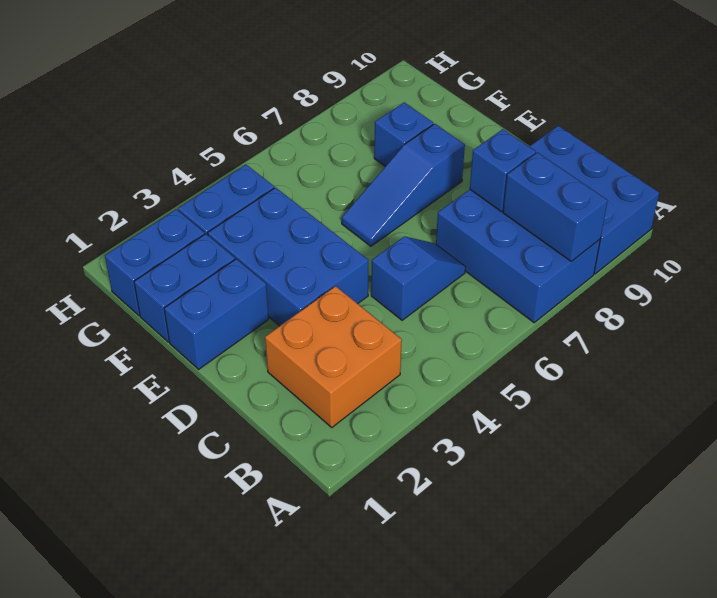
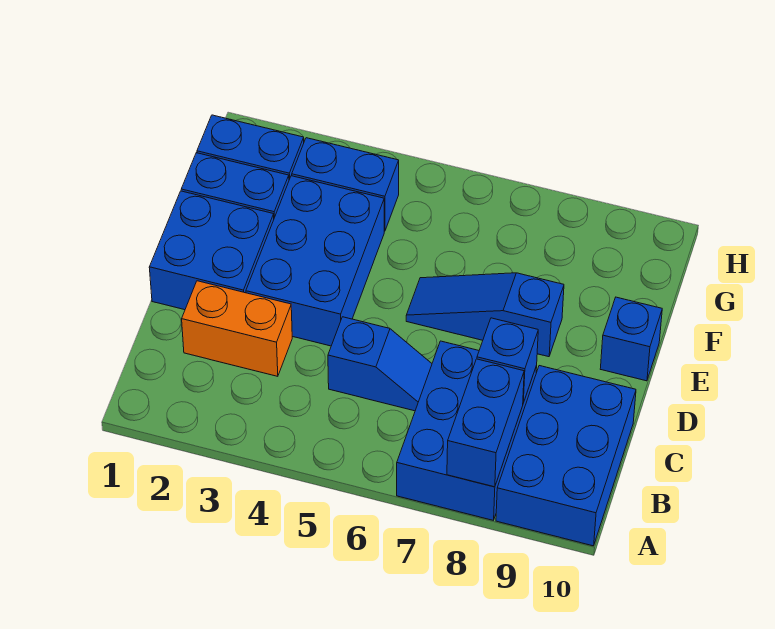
orange brick B2:C3 level 1 -> orange brick C2:C3 level 1
blue brick E1:E2 level 1 -> blue brick D1:E2 level 1
blue brick F8 level 1 -> blue brick E10 level 1

